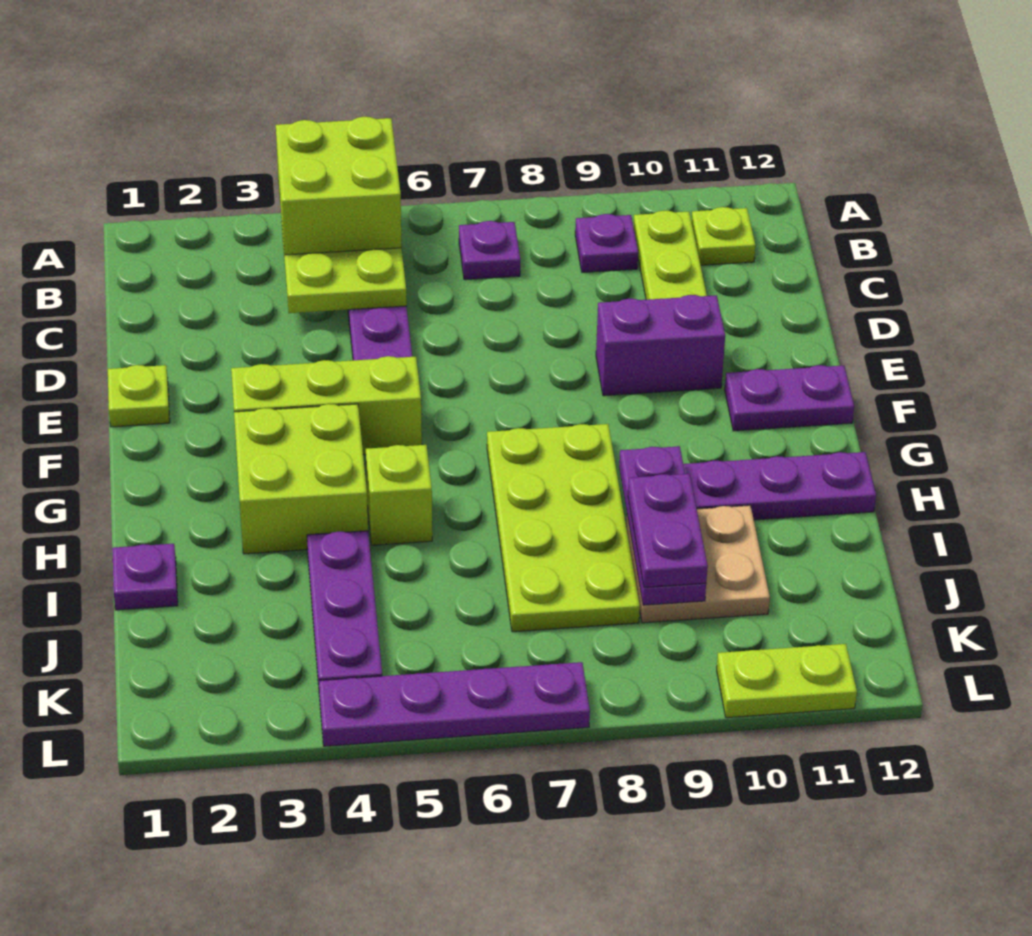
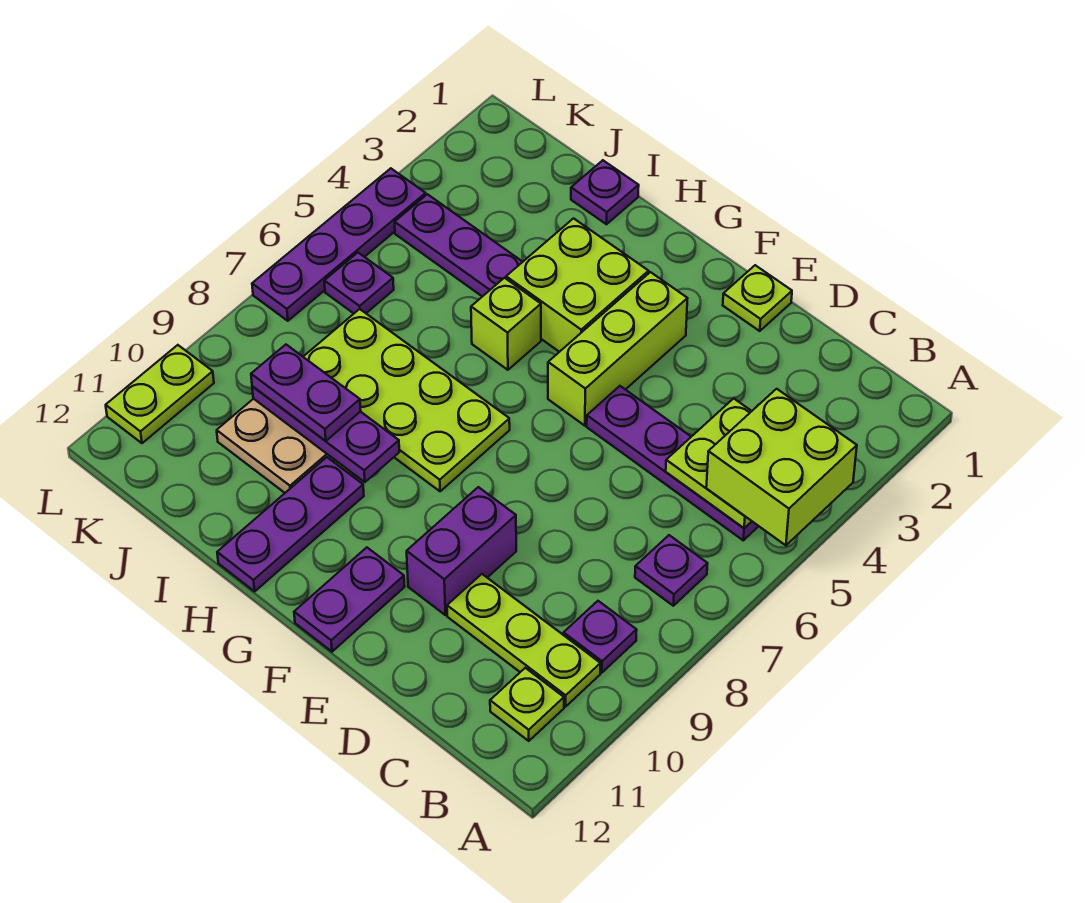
none -> purple plate K6 level 1

